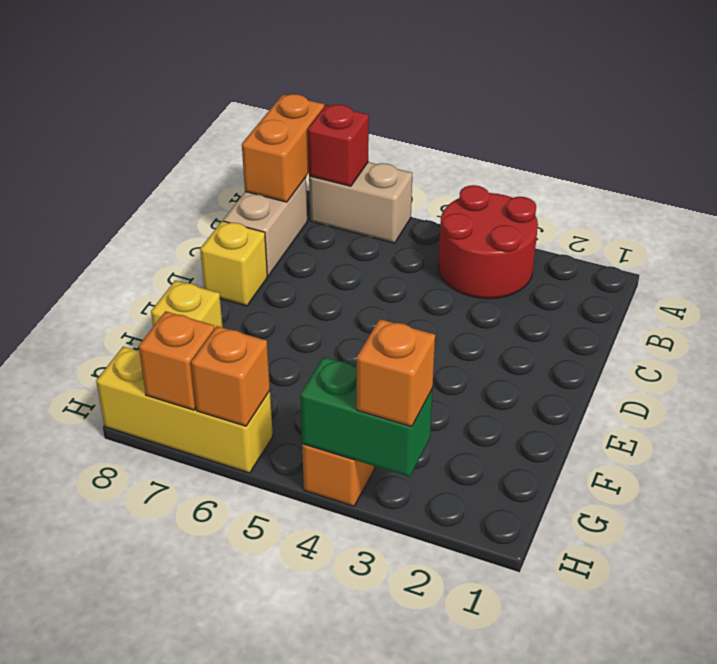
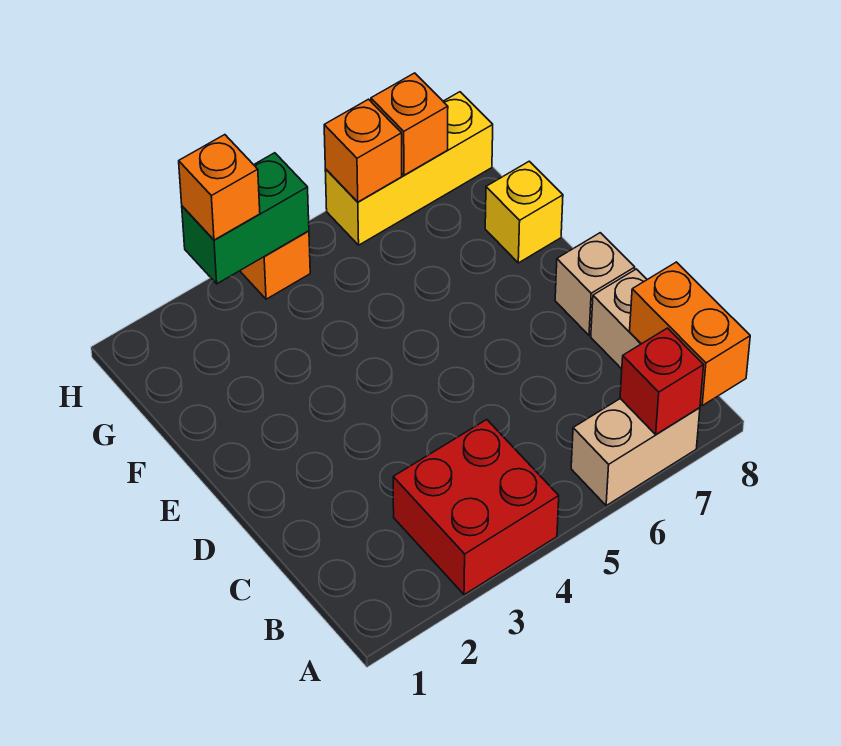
red round brick A3:B4 level 1 -> red brick A3:B4 level 1
yellow brick D8 level 1 -> tan brick D8 level 1

